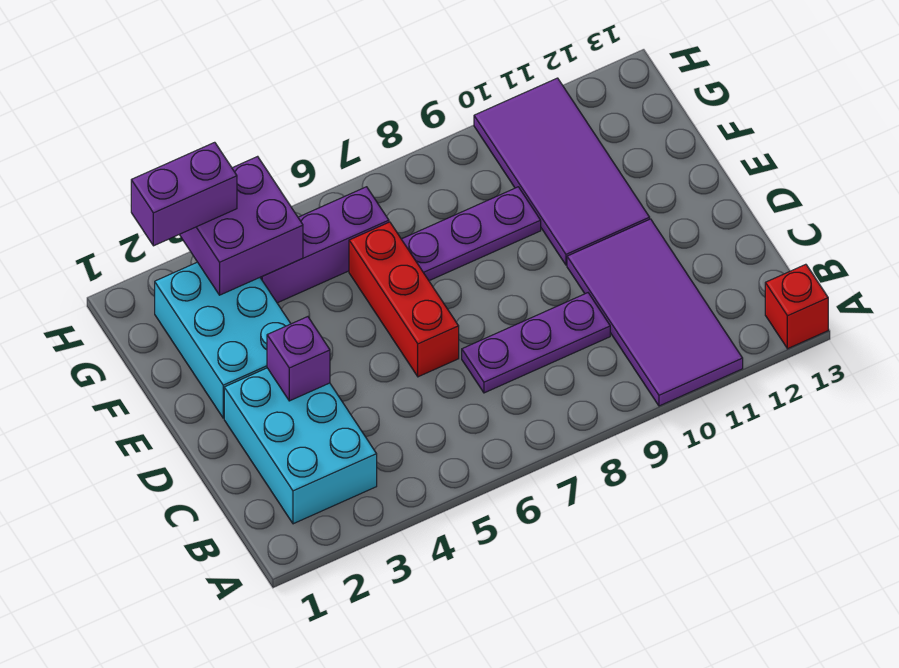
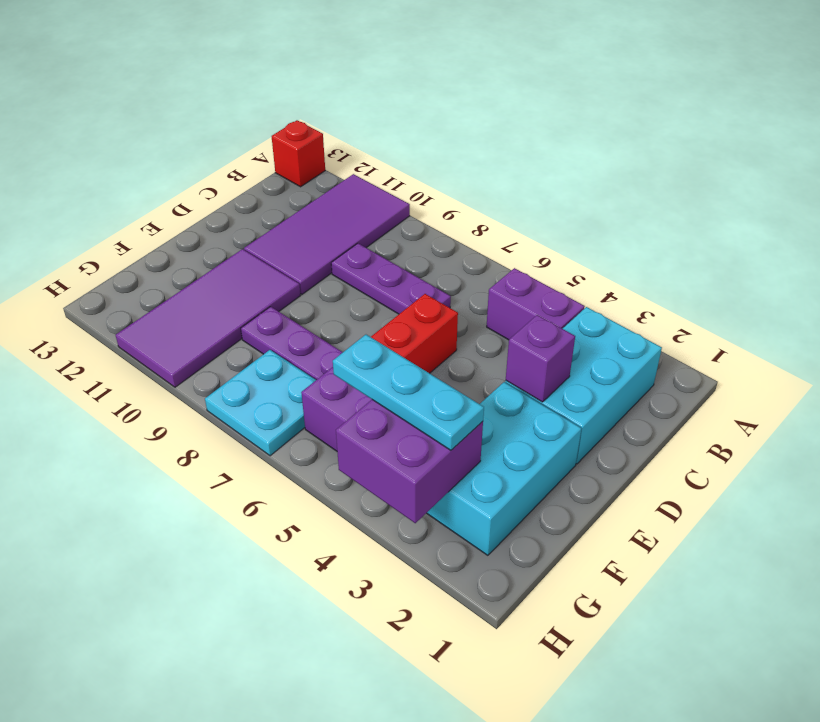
none -> cyan plate G3:G5 level 3
none -> cyan plate G7:H8 level 1
purple brick H2:H3 level 3 -> purple brick B4:B5 level 1

